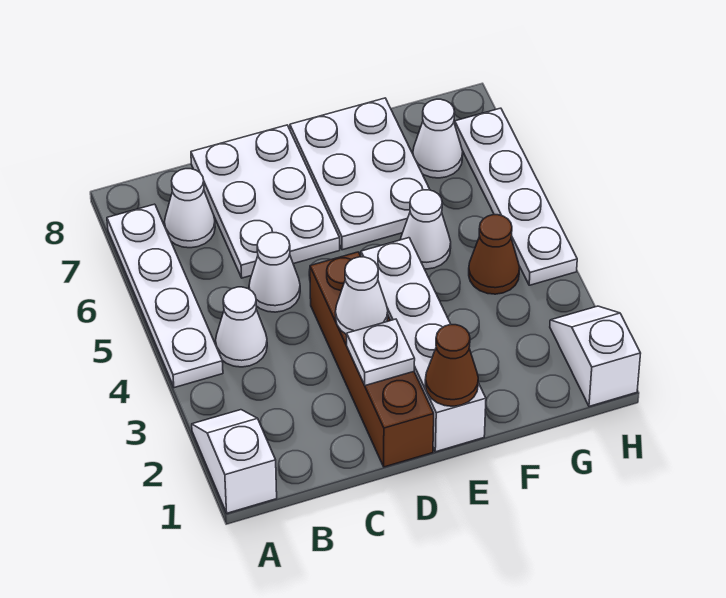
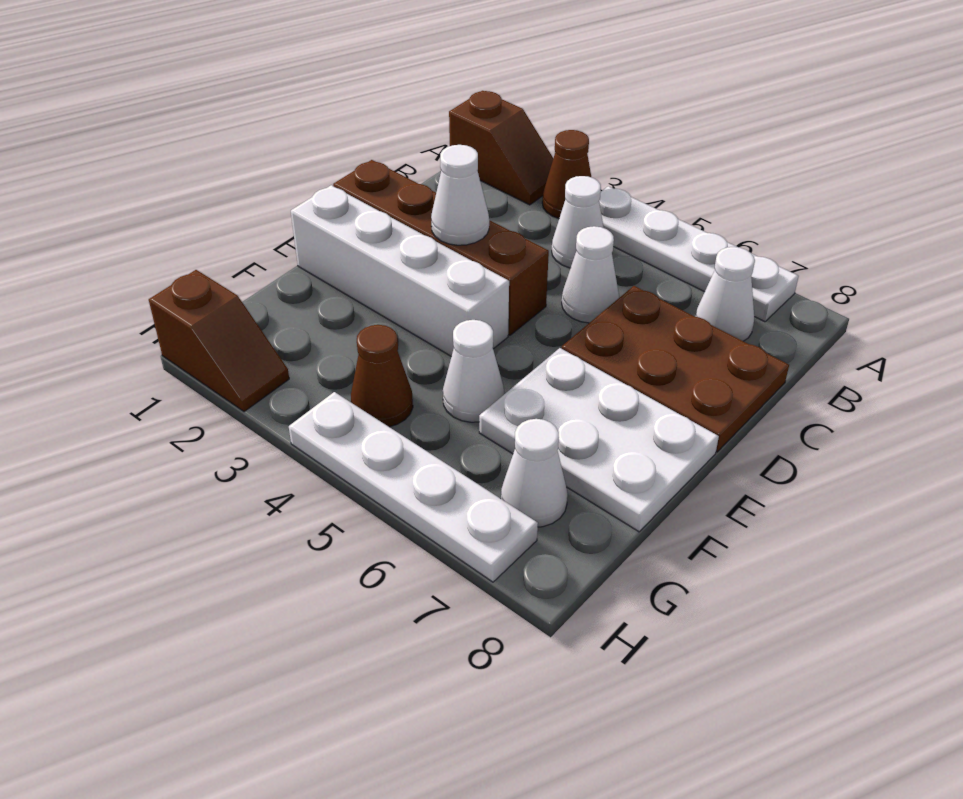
white slope A1:A2 level 1 top 1 -> brown slope A1:A2 level 1 top 1
white plate C6:D8 level 1 -> brown plate C6:D8 level 1
white plate D2 level 2 -> none
brown cone E1 level 2 -> brown cone A3 level 1
white slope H1:H2 level 1 top 1 -> brown slope H1:H2 level 1 top 1

